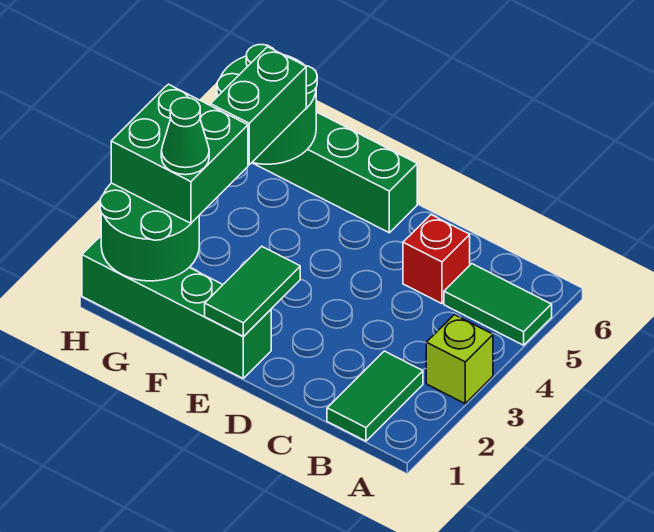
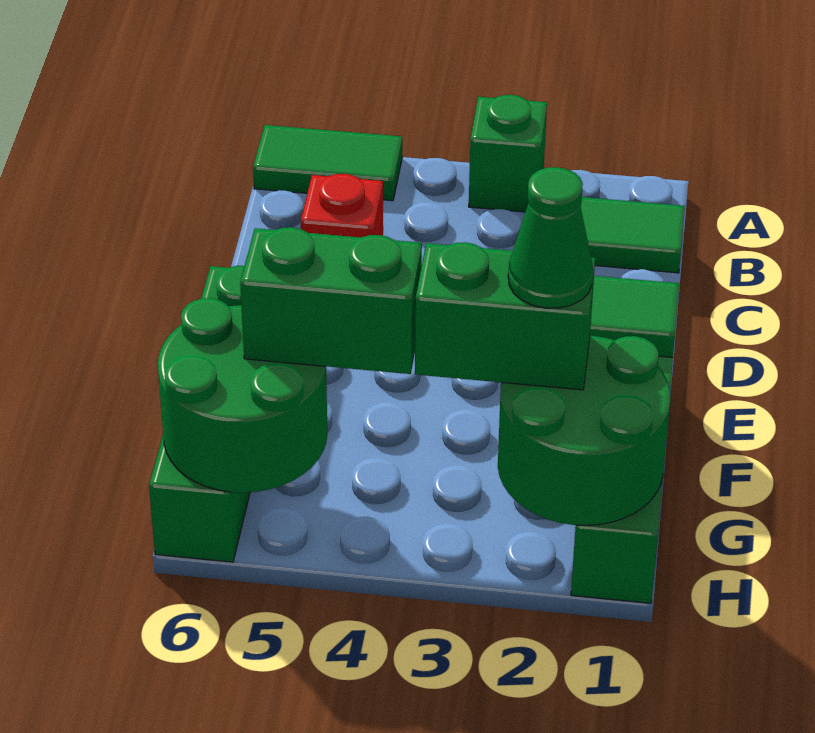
lime brick A3 level 1 -> green brick A3 level 1
green tile A5:B5 level 1 -> green tile A5:A6 level 1
green brick G2:H3 level 3 -> green brick G2:G3 level 3

